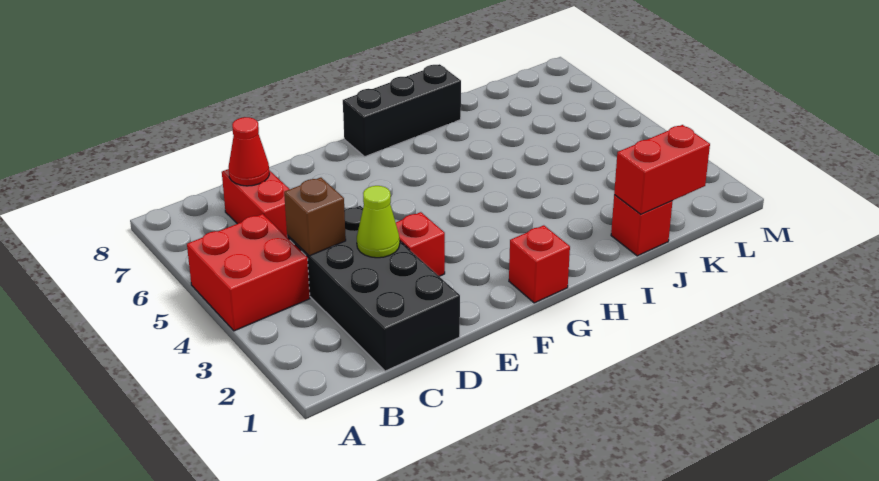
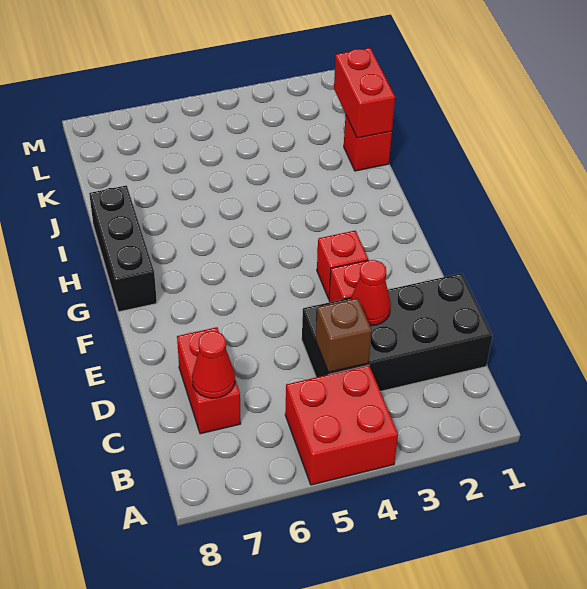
red brick C6:C7 level 1 -> red brick C7:D7 level 1
lime cone D3 level 2 -> red cone D3 level 2
red brick G1 level 1 -> red brick F3 level 1

